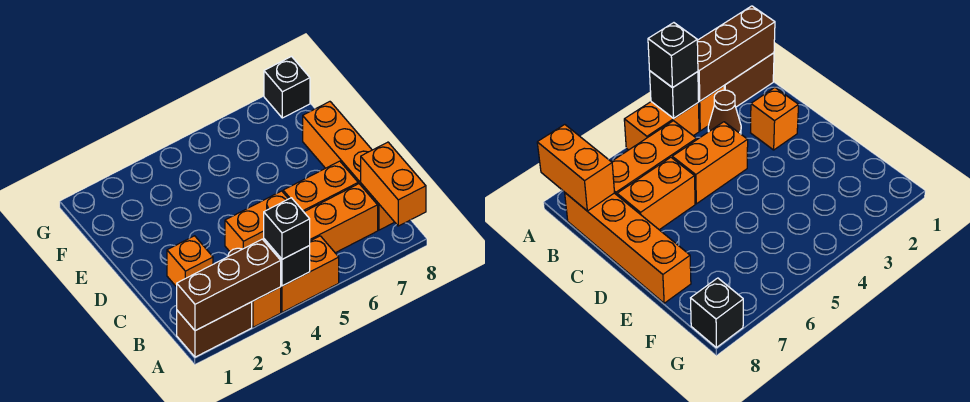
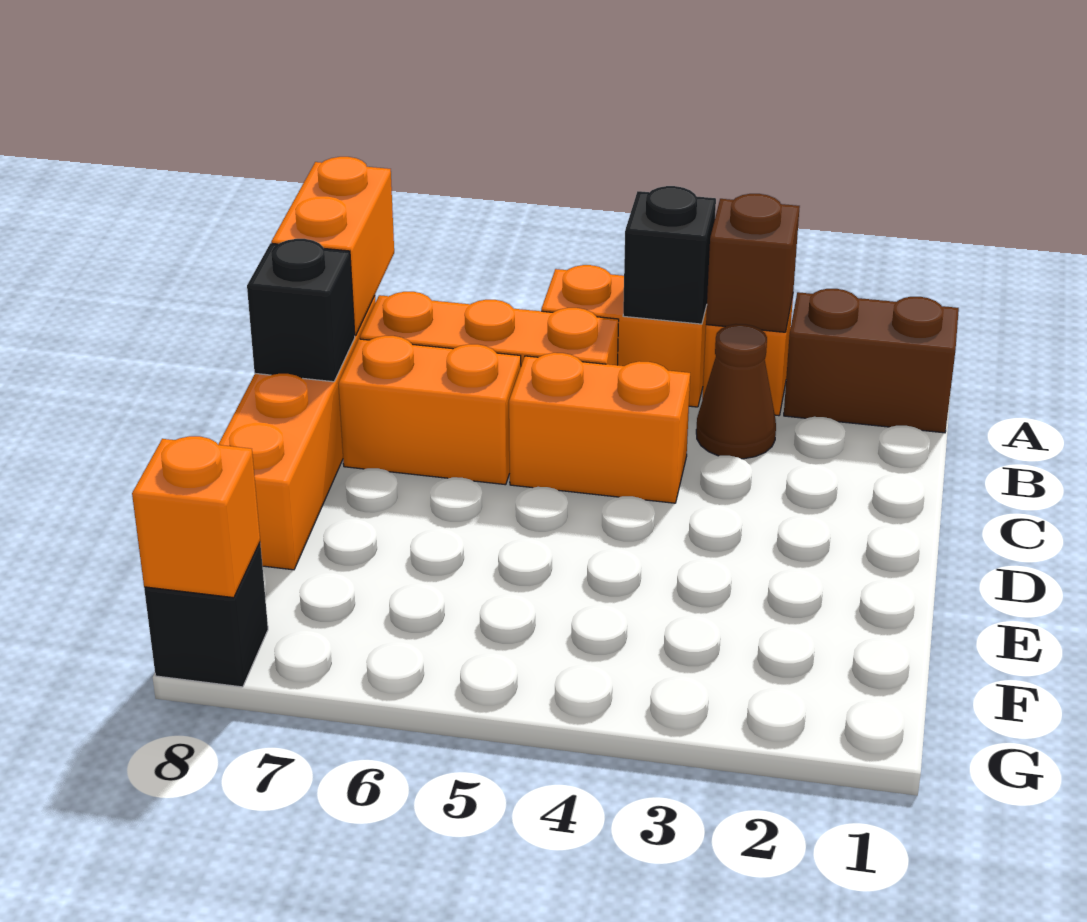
brown brick A1:A3 level 2 -> brown brick A3 level 2
black brick A4 level 3 -> black brick C8 level 2
orange brick C2 level 1 -> orange brick G8 level 2

